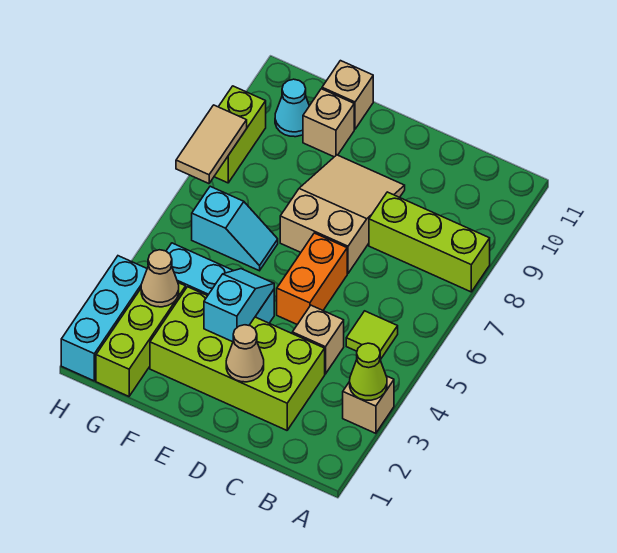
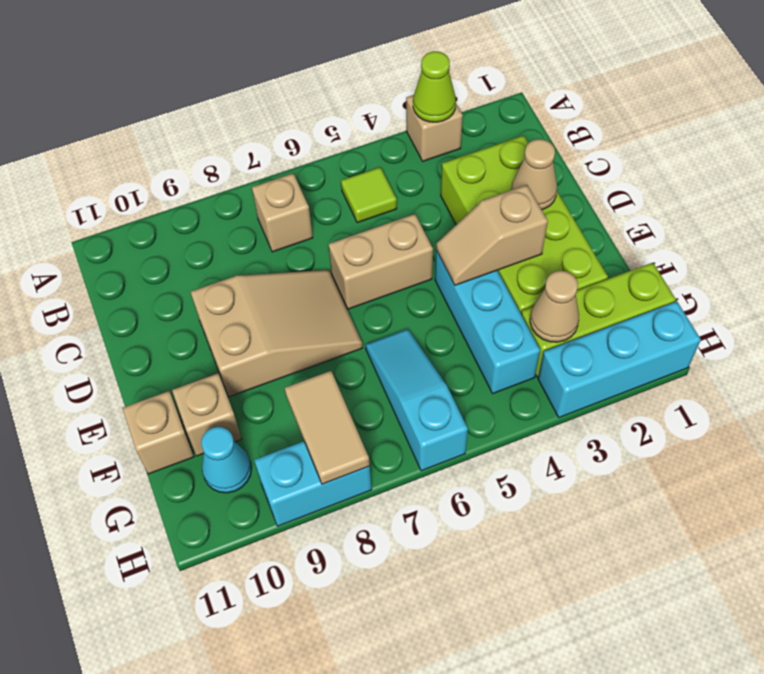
lime brick A8:C8 level 1 -> none
tan brick C4 level 1 -> tan brick B7 level 1
orange brick D5:D6 level 1 -> tan brick D5:D6 level 1
tan slope D7:E9 level 1 top 7 -> tan slope D7:E9 level 1 top 9
cyan slope E3:E4 level 2 top 3 -> tan slope E3:E4 level 2 top 3
cyan slope F6:G6 level 1 top G -> cyan slope F6:H6 level 1 top H
tan tile H7:H8 level 2 -> tan tile G8:H8 level 2
lime brick H8:H9 level 1 -> cyan brick H8:H9 level 1

